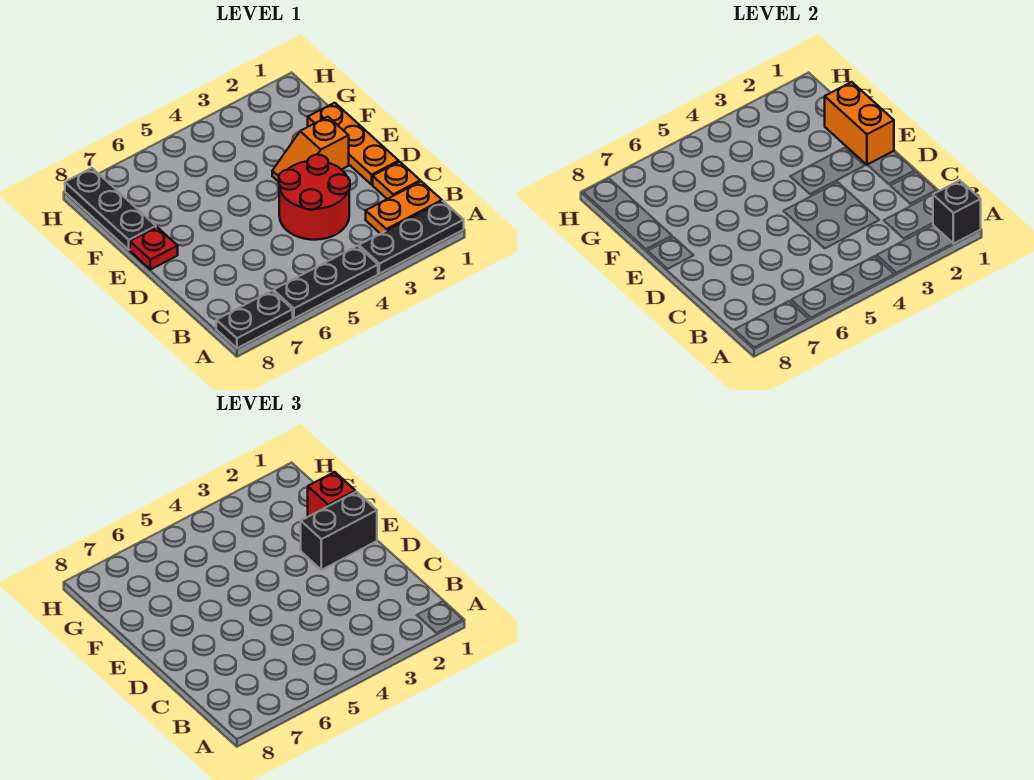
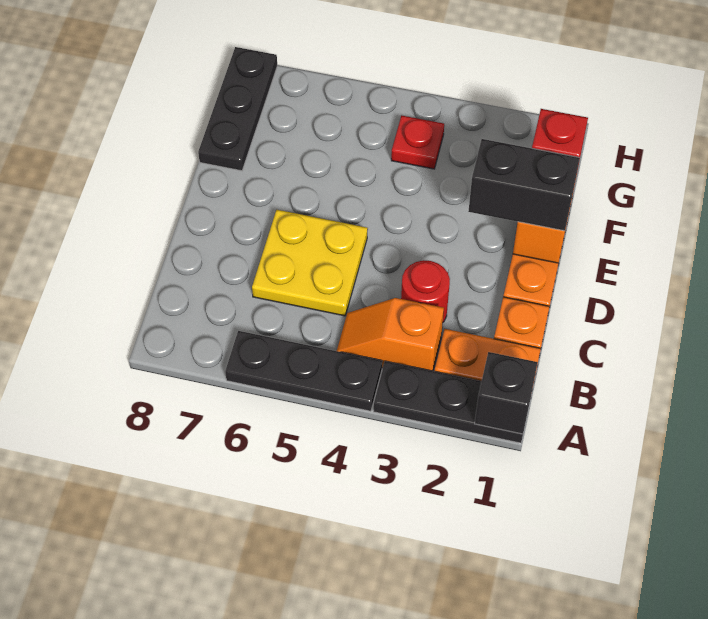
black plate A7:A8 level 1 -> none
red round brick C3:D4 level 1 -> red round brick C3 level 1
none -> yellow plate C5:D6 level 1
orange slope E2:E3 level 1 top 2 -> orange slope B3:B4 level 1 top 3
red plate E8 level 1 -> red plate G4 level 1

